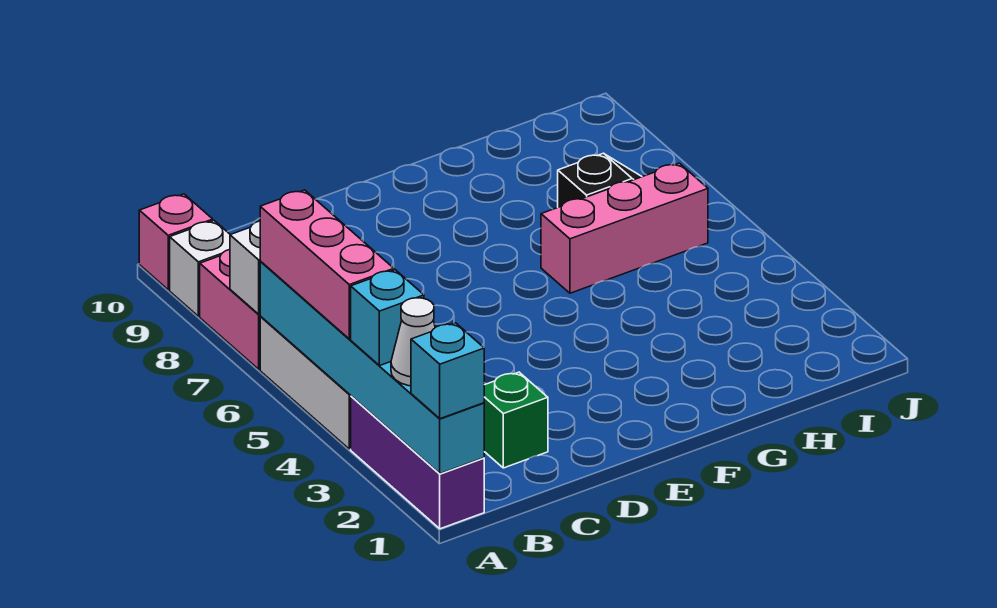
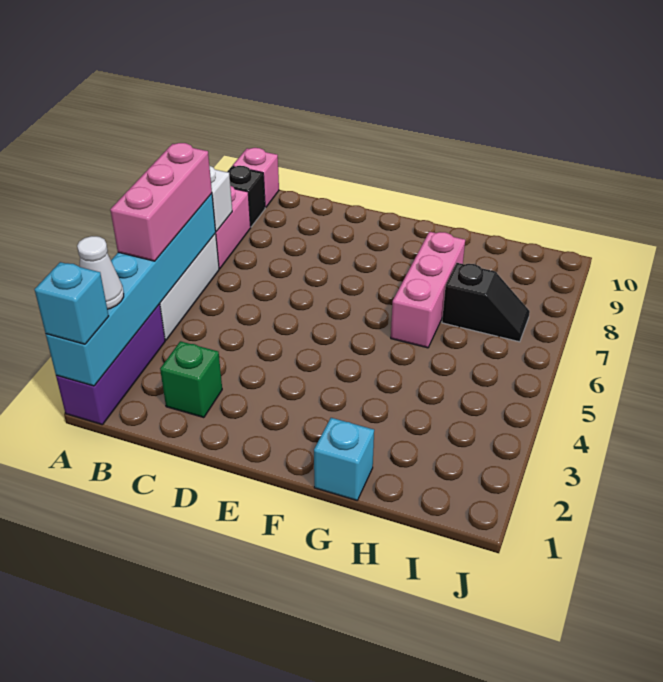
cyan brick A3 level 3 -> cyan brick G1 level 1
white brick A9 level 1 -> black brick A9 level 1
pink brick G6:I6 level 1 -> pink brick G6:G8 level 1

